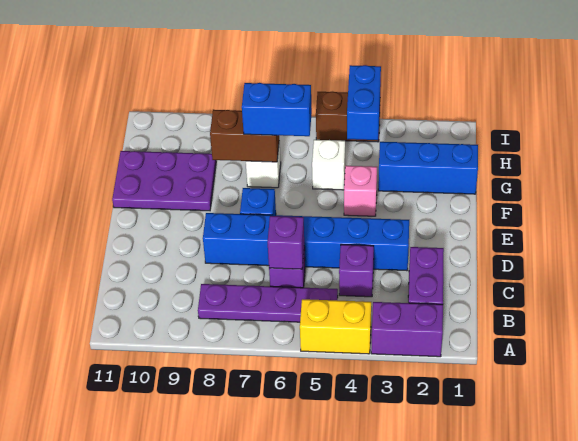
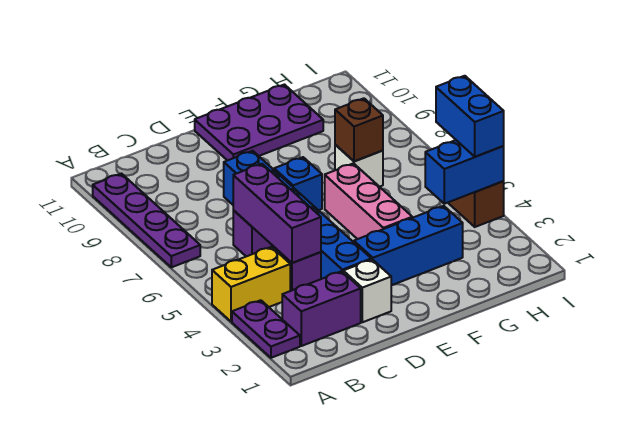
purple brick A2:A3 level 1 -> purple plate A2:A3 level 1
yellow brick A4:A5 level 1 -> yellow brick A4:B4 level 1
purple plate B5:B8 level 1 -> purple plate A7:A10 level 1
purple brick C6 level 2 -> purple brick C4:C6 level 2
pink brick F4 level 1 -> pink brick F4:F6 level 1
purple plate F9:G11 level 1 -> purple plate E10:G11 level 1
blue brick G1:G3 level 1 -> blue brick E3:G3 level 1
white brick G5 level 1 -> white brick D2 level 1
blue brick G6:G7 level 3 -> blue brick I4:I5 level 3
brown brick G7:G8 level 2 -> brown brick G7 level 2

